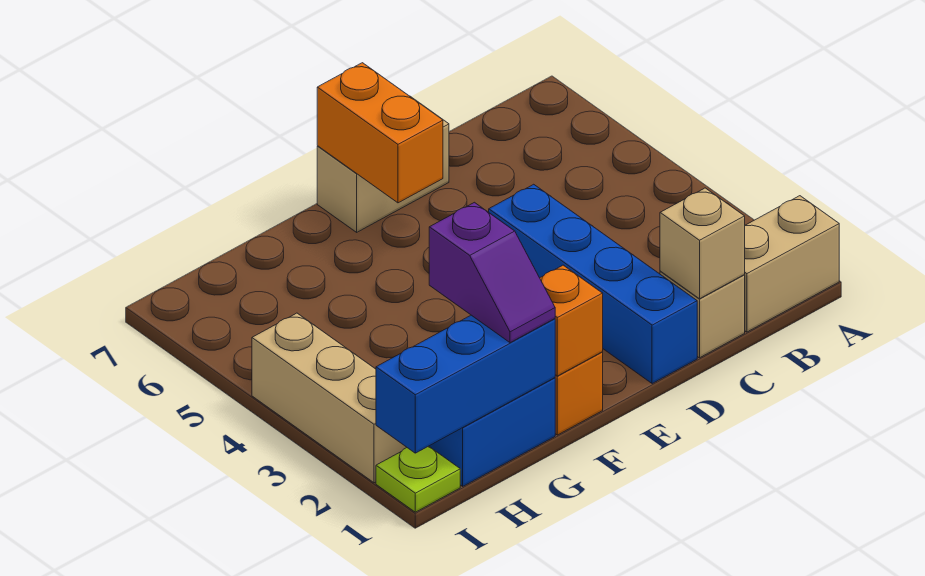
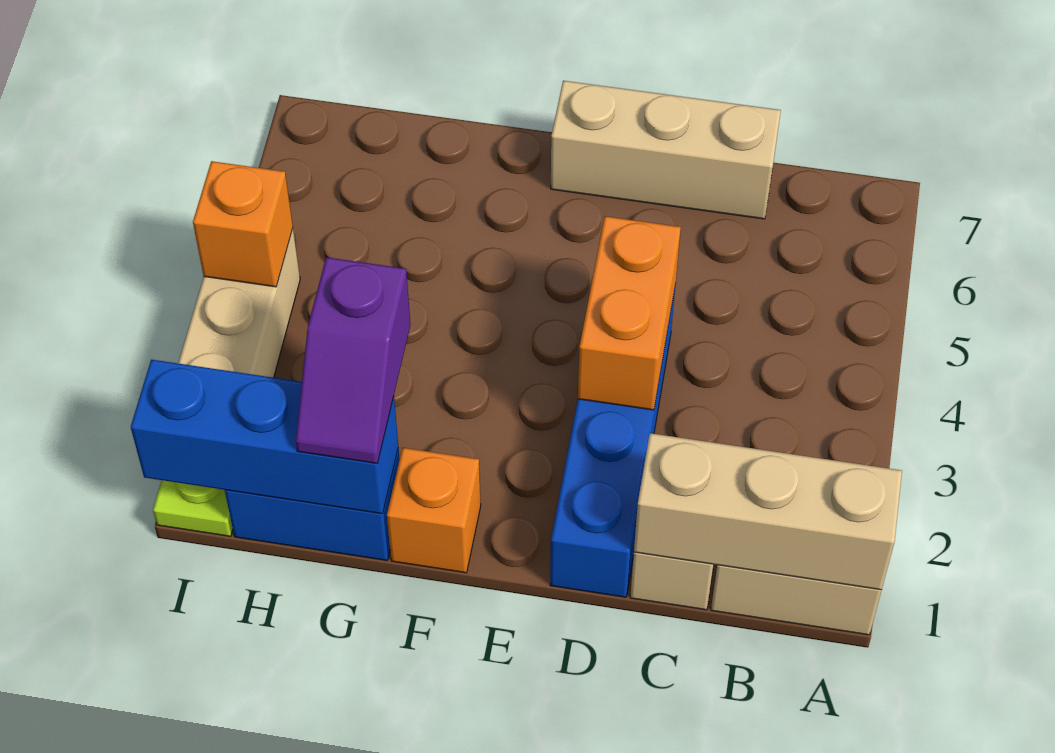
tan brick C1 level 2 -> tan brick A1:C1 level 2
tan brick D7:E7 level 1 -> tan brick C7:E7 level 1
orange brick E6:E7 level 2 -> orange brick D3:D4 level 2
orange brick F1 level 2 -> orange brick I4 level 2

